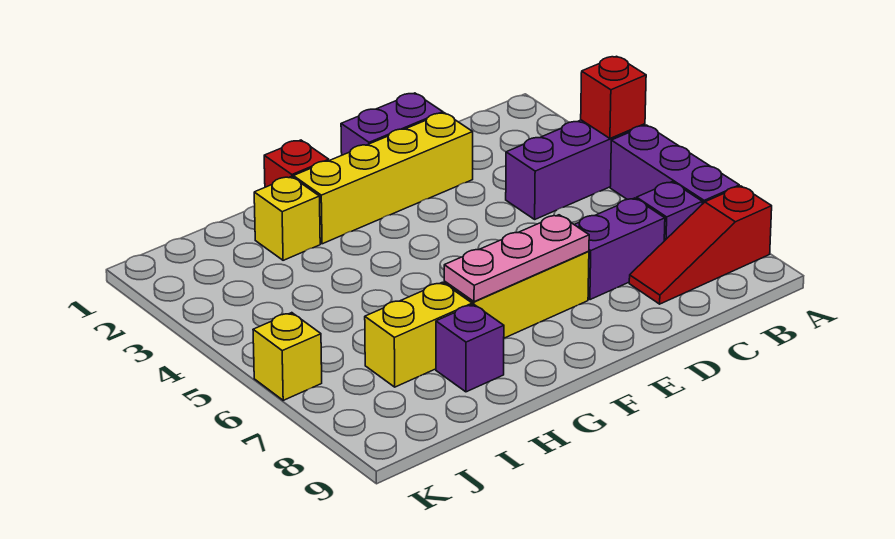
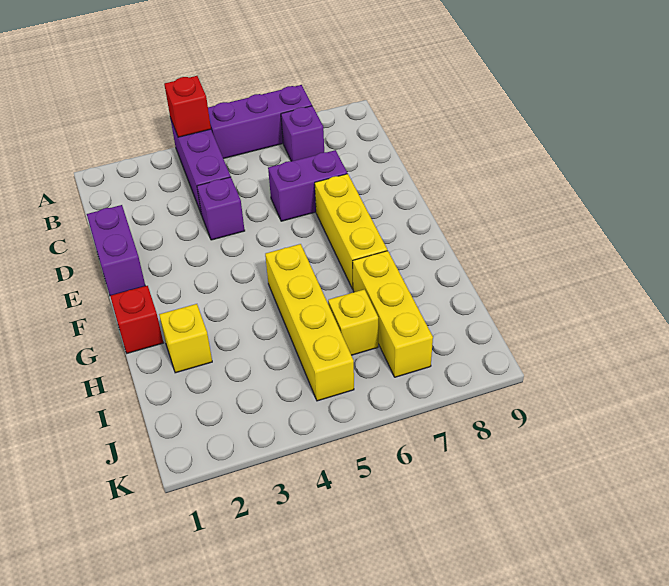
red slope A8:C8 level 1 top A -> none
purple brick C7:D7 level 1 -> purple brick D6:D7 level 1
yellow brick D2:G2 level 1 -> yellow brick G5:J5 level 1
pink plate E7:G7 level 2 -> none
yellow brick H7:I7 level 1 -> yellow brick H7:J7 level 1
purple brick H8 level 1 -> purple brick D4 level 1
yellow brick K6 level 1 -> yellow brick I6 level 1

